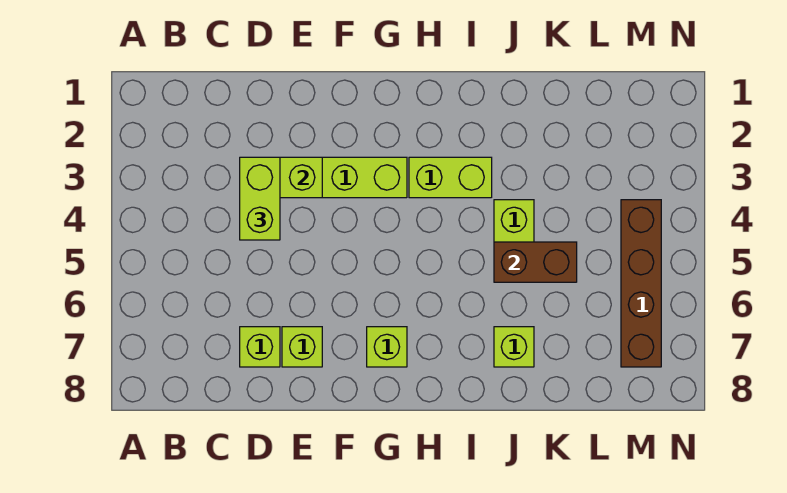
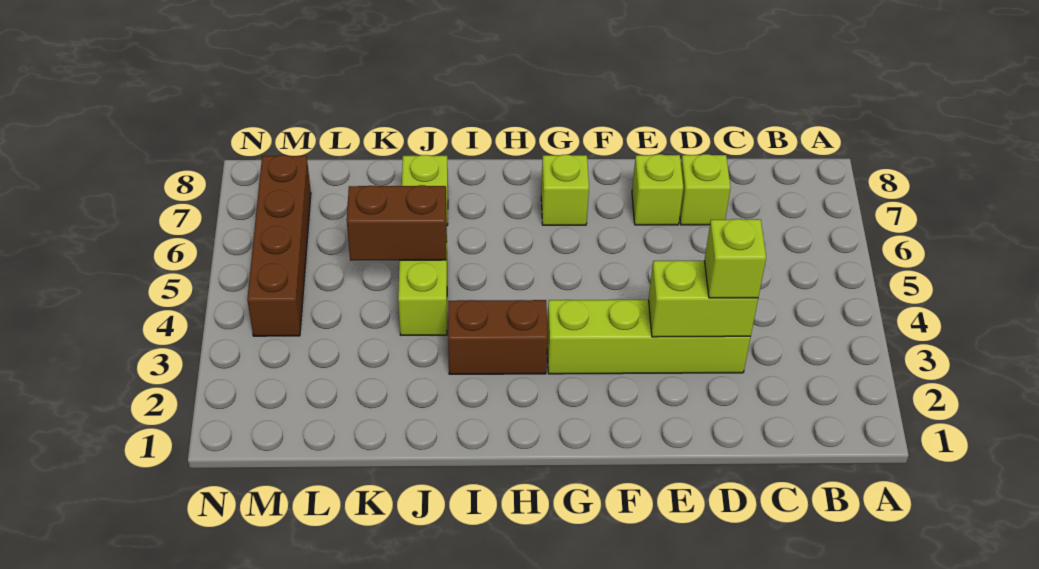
lime brick D3:D4 level 3 -> lime brick D3 level 3
lime brick H3:I3 level 1 -> brown brick H3:I3 level 1

